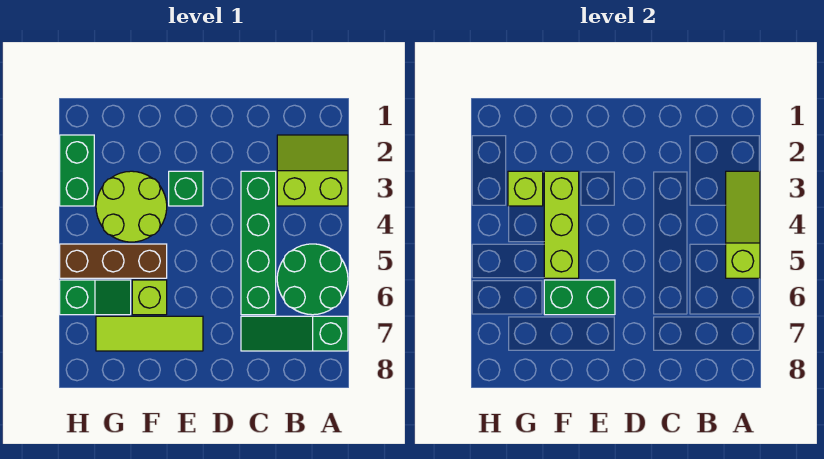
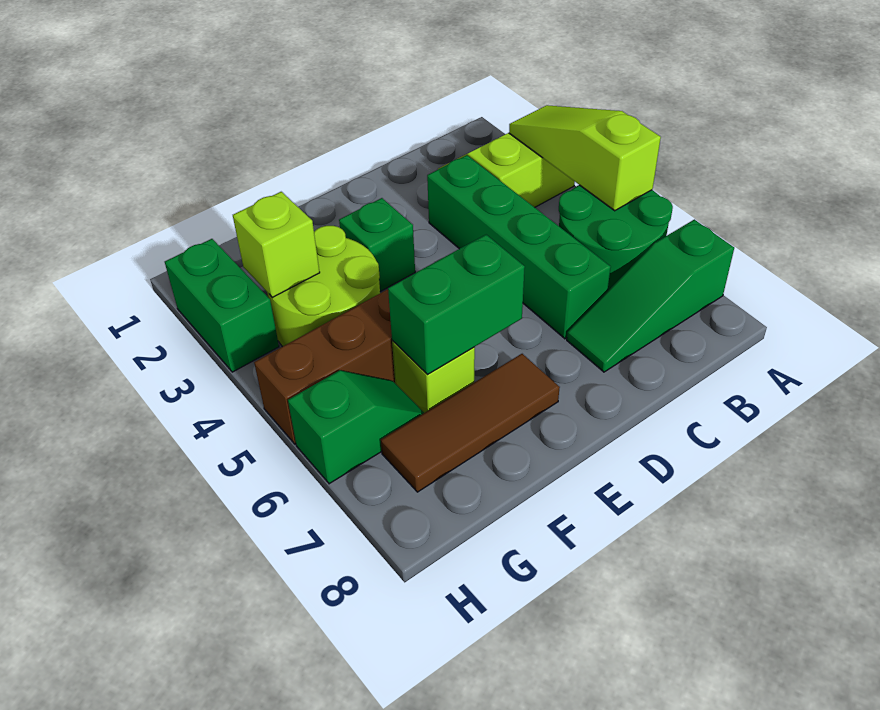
lime tile E7:G7 level 1 -> brown tile E7:G7 level 1
lime brick F3:F5 level 2 -> none

